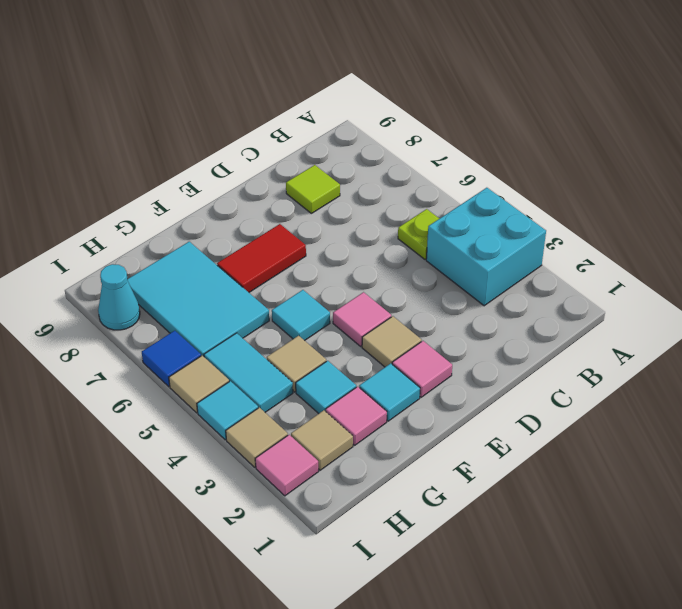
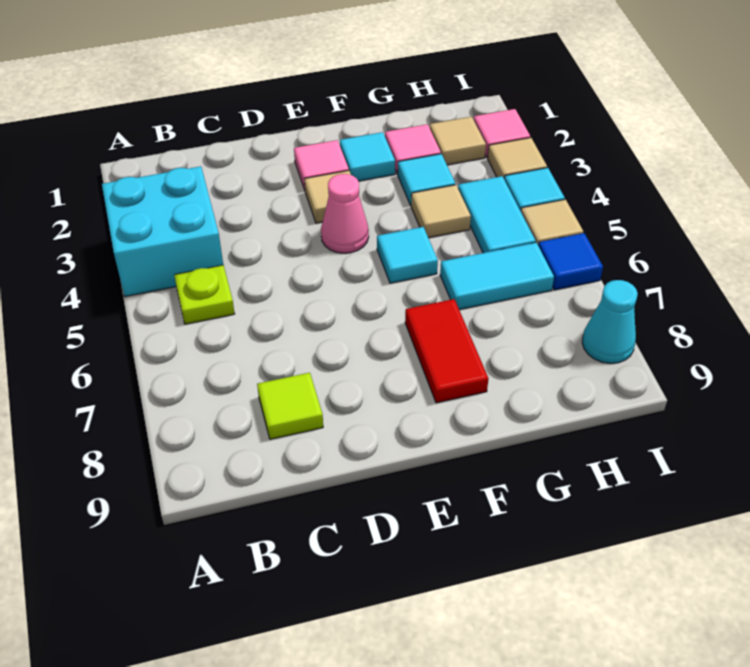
pink tile E4 level 1 -> pink cone E4 level 1
red tile E7:F7 level 1 -> red tile F7:F8 level 1
cyan tile G6:H8 level 1 -> cyan tile G6:H6 level 1

